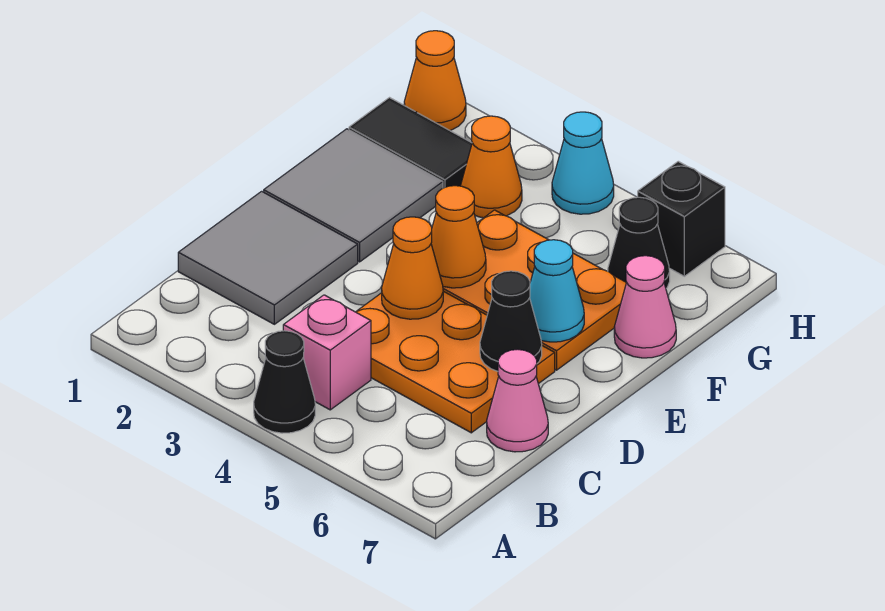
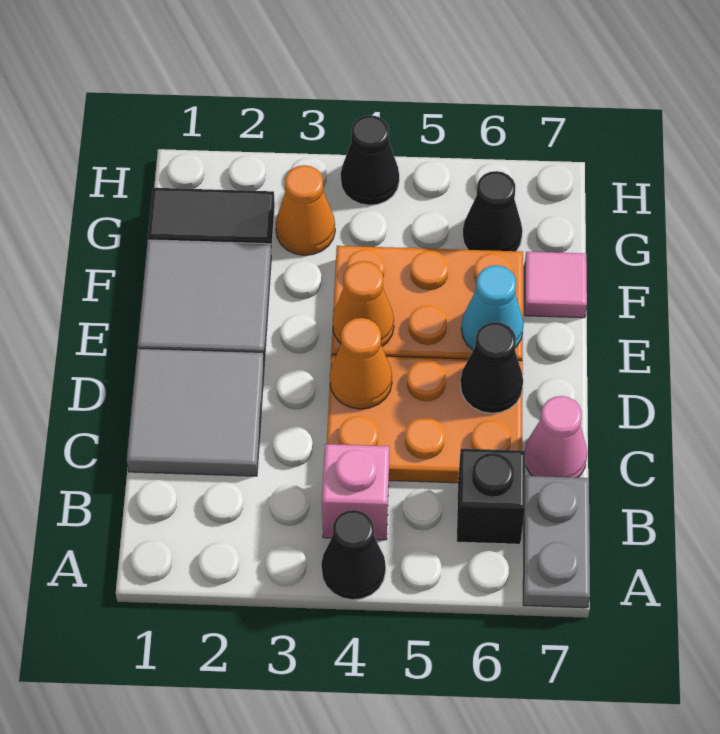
none -> grey plate A7:B7 level 1
pink cone F7 level 1 -> pink tile F7 level 1
orange cone H1 level 1 -> none
cyan cone H4 level 1 -> black cone H4 level 1
black brick H6 level 1 -> black brick B6 level 1

